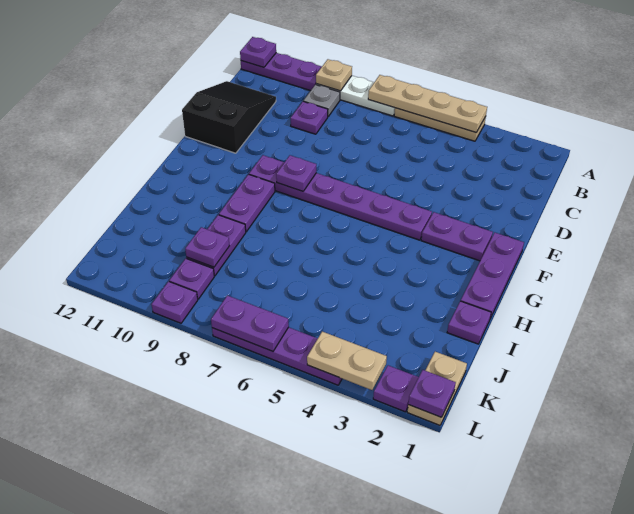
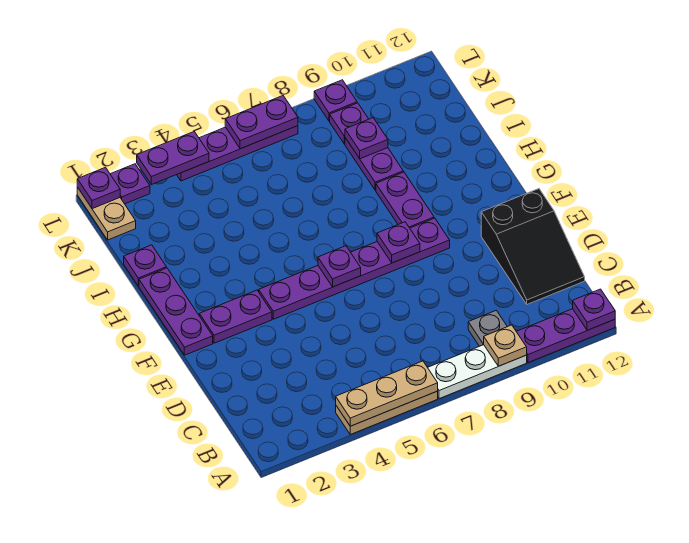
tan plate A4:A7 level 2 -> tan plate A4:A6 level 2
purple plate C9 level 1 -> purple plate F6 level 2
tan plate L3:L4 level 2 -> purple plate L3:L4 level 2

